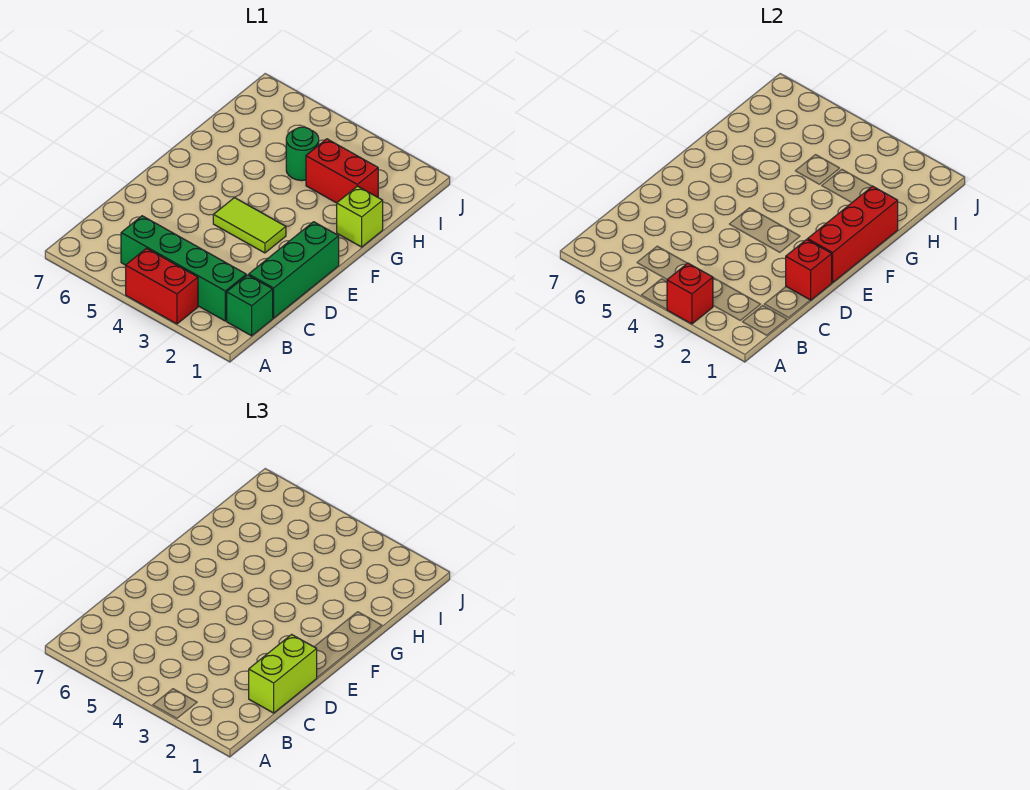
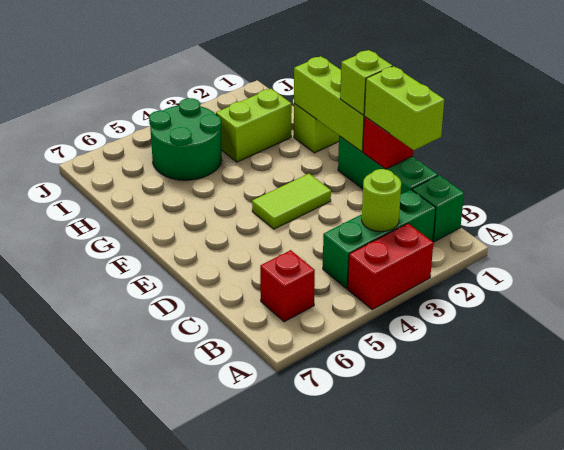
red brick A3 level 2 -> red brick B6 level 1
green brick B2:B5 level 1 -> green brick B2:B4 level 1
none -> lime round brick B3 level 2
red brick E1:G1 level 2 -> lime brick E1:G1 level 2
none -> lime brick E1 level 3
red brick H2:H3 level 1 -> lime brick H2:H3 level 1
green round brick H4 level 1 -> green round brick H4:I5 level 1

